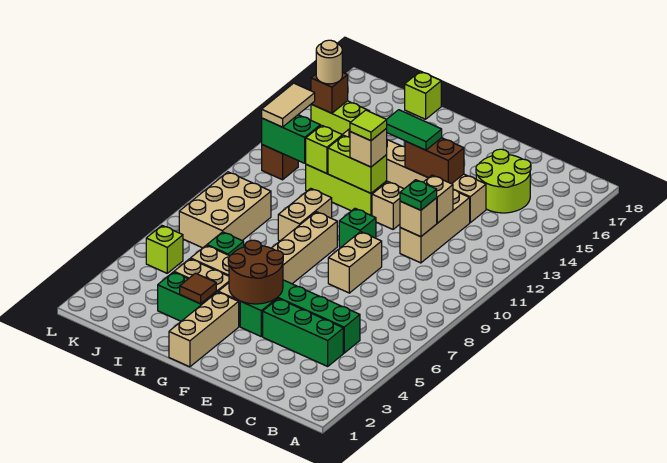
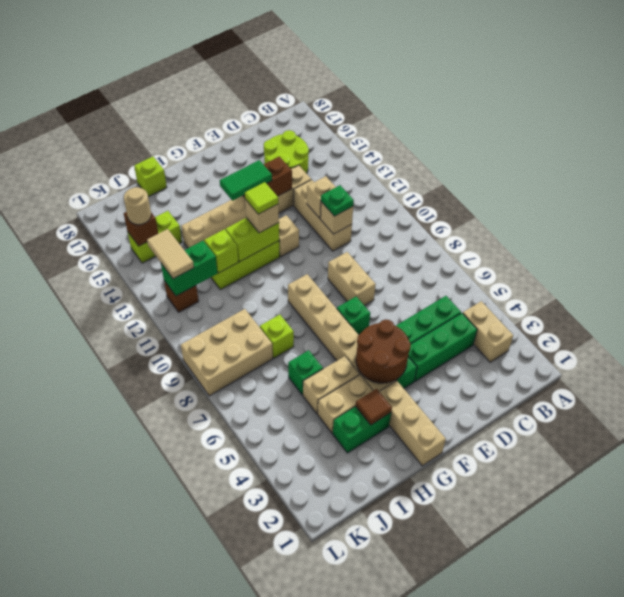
green brick F10 level 1 -> green brick F7 level 1
tan brick H9:H10 level 1 -> tan brick B3:B4 level 1
tan brick J7:K9 level 1 -> tan brick J8:L9 level 1
lime brick K5 level 1 -> lime brick I8 level 1

